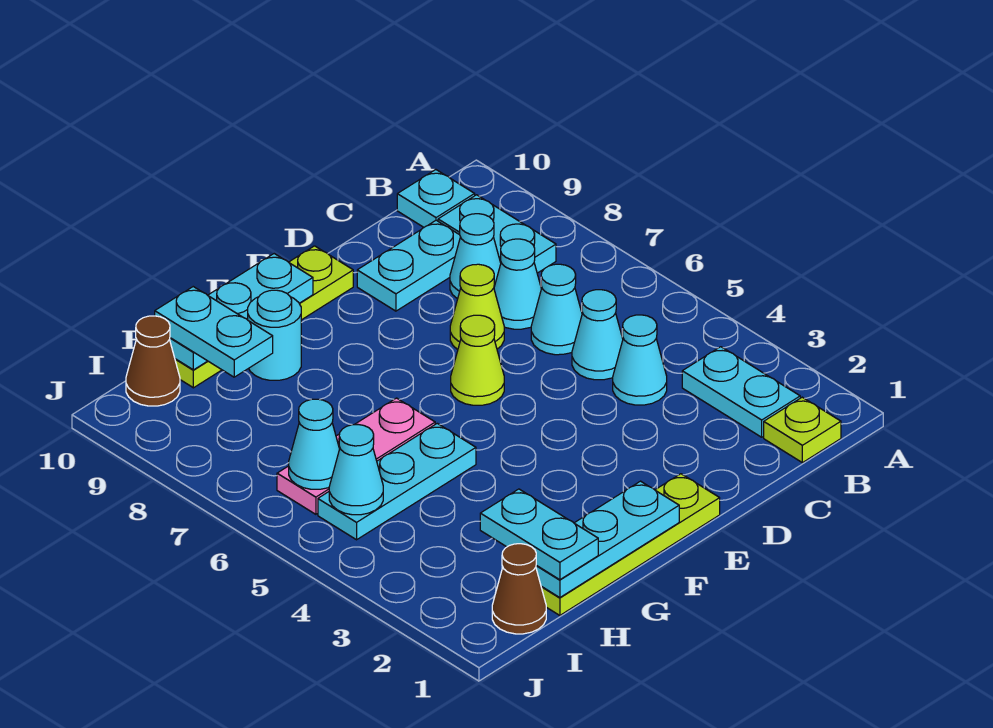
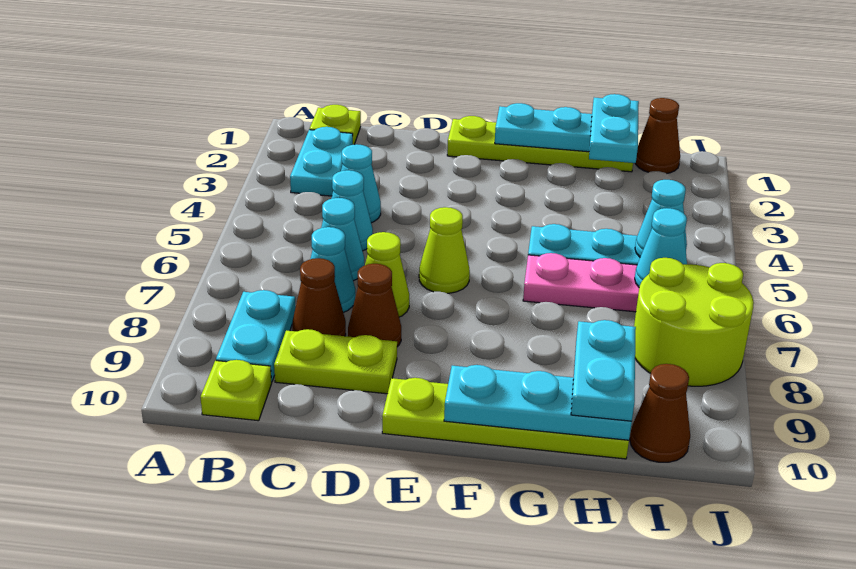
cyan plate B10 level 1 -> lime plate B10 level 1
cyan cone C8 level 1 -> brown cone C8 level 1
cyan plate C9:D9 level 1 -> lime plate C9:D9 level 1
none -> brown cone D8 level 1
cyan round brick G9 level 1 -> none
none -> lime round brick I7:J8 level 1

